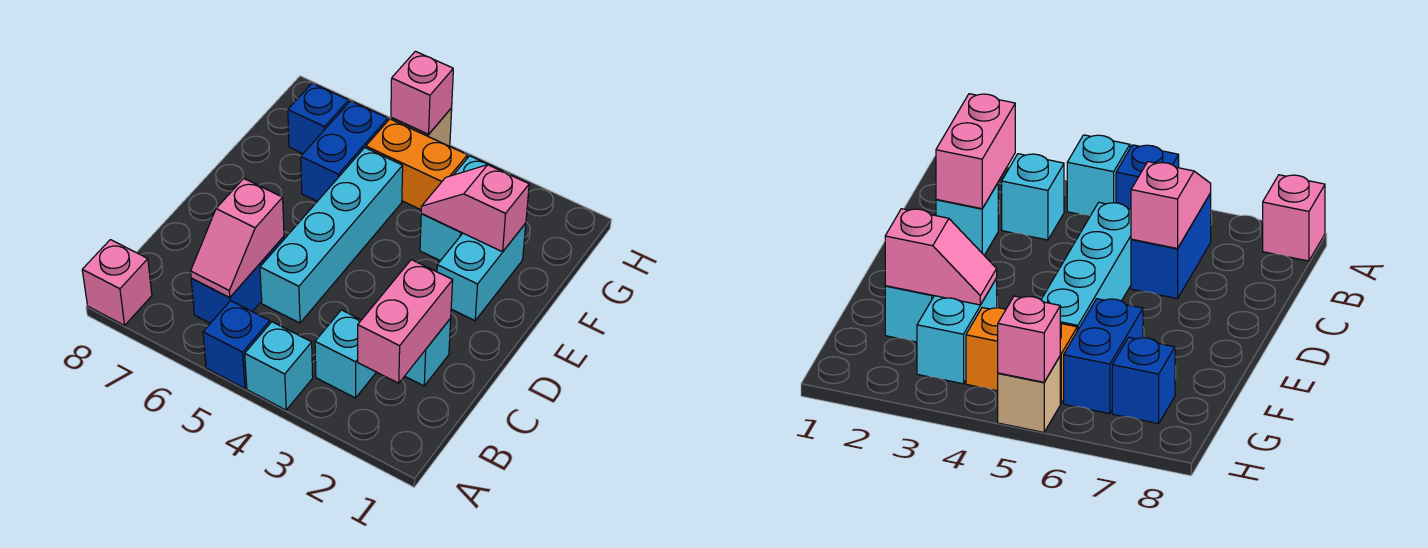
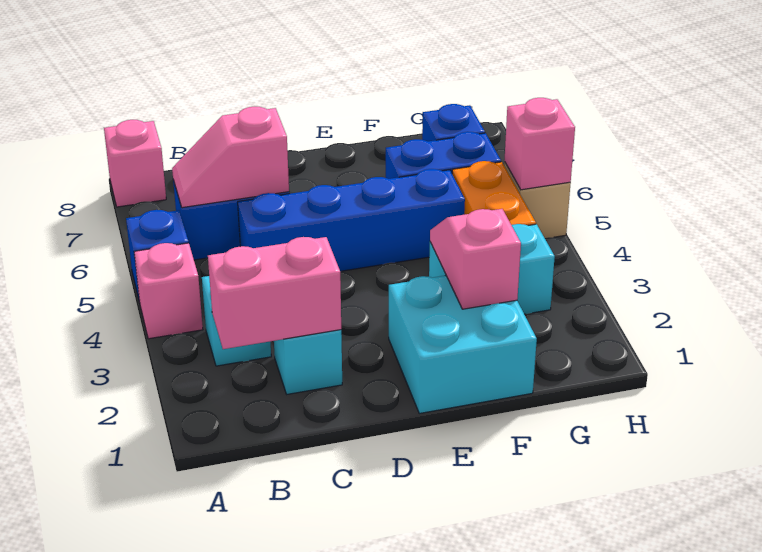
cyan brick A4 level 1 -> pink brick A4 level 1
cyan brick C5:F5 level 1 -> blue brick C5:F5 level 1
cyan brick E2:F2 level 1 -> cyan brick E1:F2 level 1

